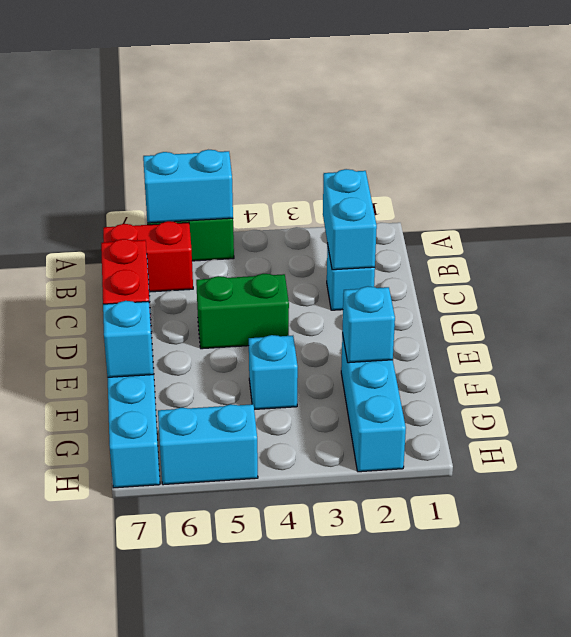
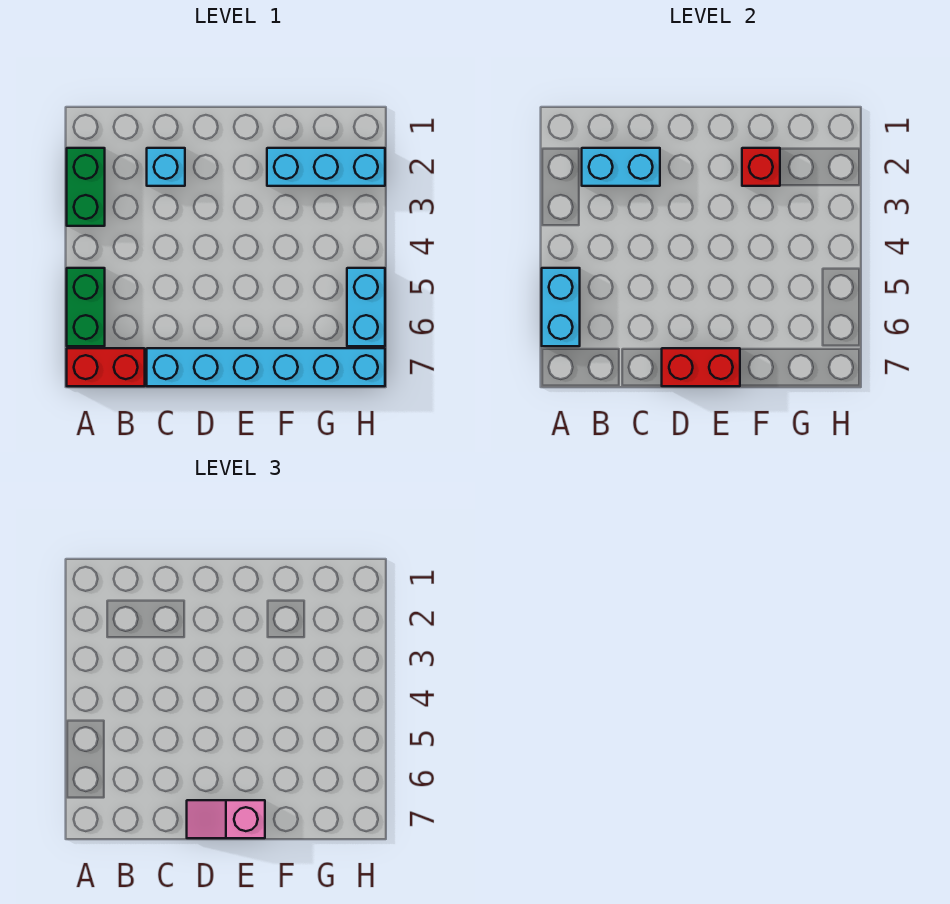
red brick B6:B7 level 1 -> red brick A7:B7 level 1
green brick D4:D5 level 1 -> green brick A2:A3 level 1
none -> pink slope D7:E7 level 3 top E
cyan brick F2 level 2 -> red brick F2 level 2
cyan brick F4 level 1 -> none
cyan brick F7 level 2 -> none

